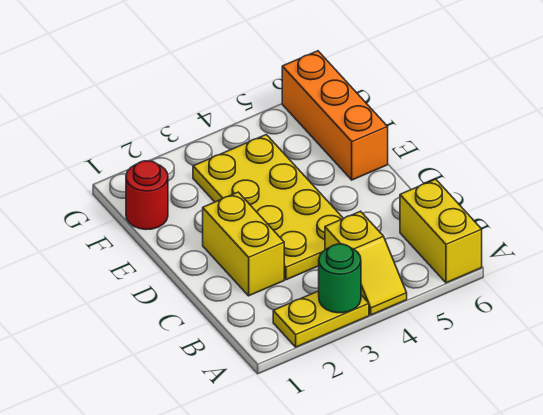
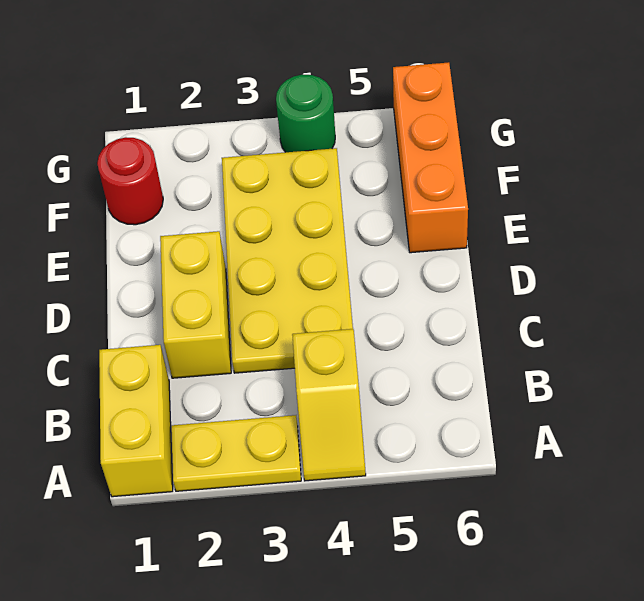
green round brick A3 level 2 -> green round brick G4 level 1
yellow brick A6:B6 level 1 -> yellow brick A1:B1 level 1

